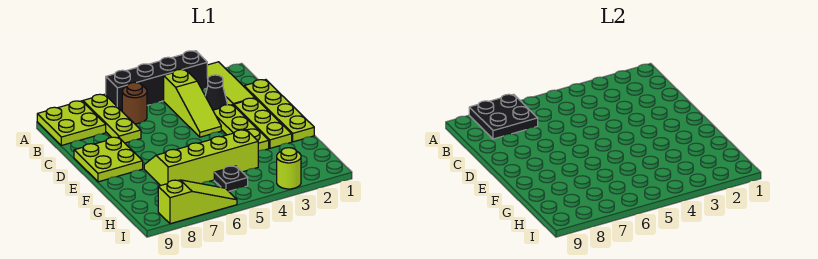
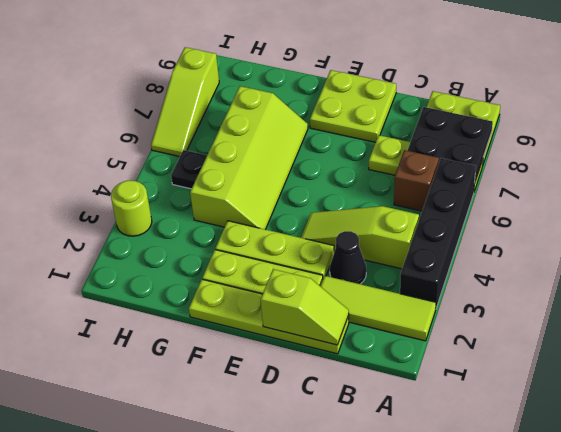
brown round brick B6 level 1 -> brown brick B6 level 1
none -> lime slope C1:D1 level 2 top D

